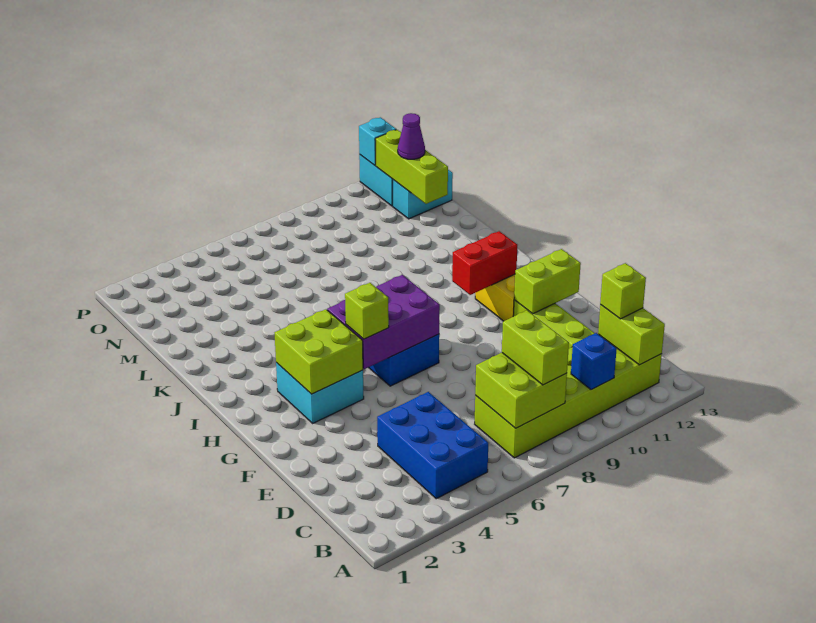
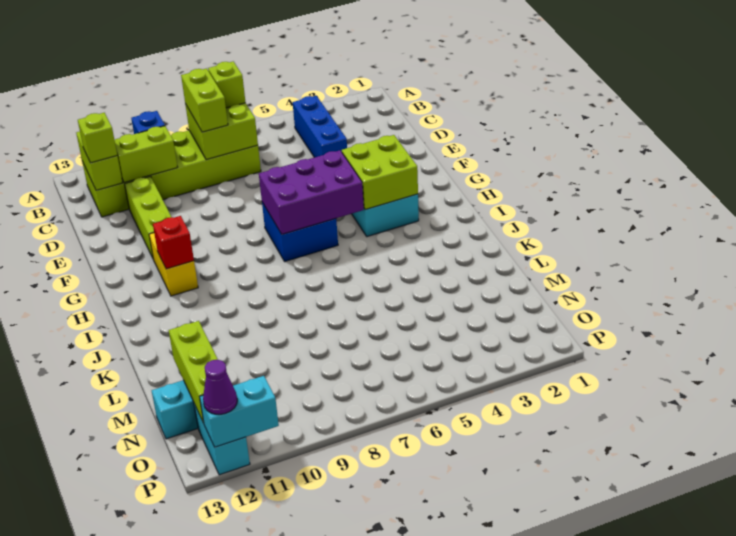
blue brick B4:D5 level 1 -> blue brick B4:D4 level 1
lime brick F11:F12 level 2 -> lime brick C10:C11 level 2
lime brick G5 level 3 -> lime brick B7 level 3
red brick H10:H11 level 2 -> red brick H11 level 2
purple cone N12 level 3 -> purple cone P12 level 3
cyan brick P12 level 2 -> cyan brick P11:P12 level 2

